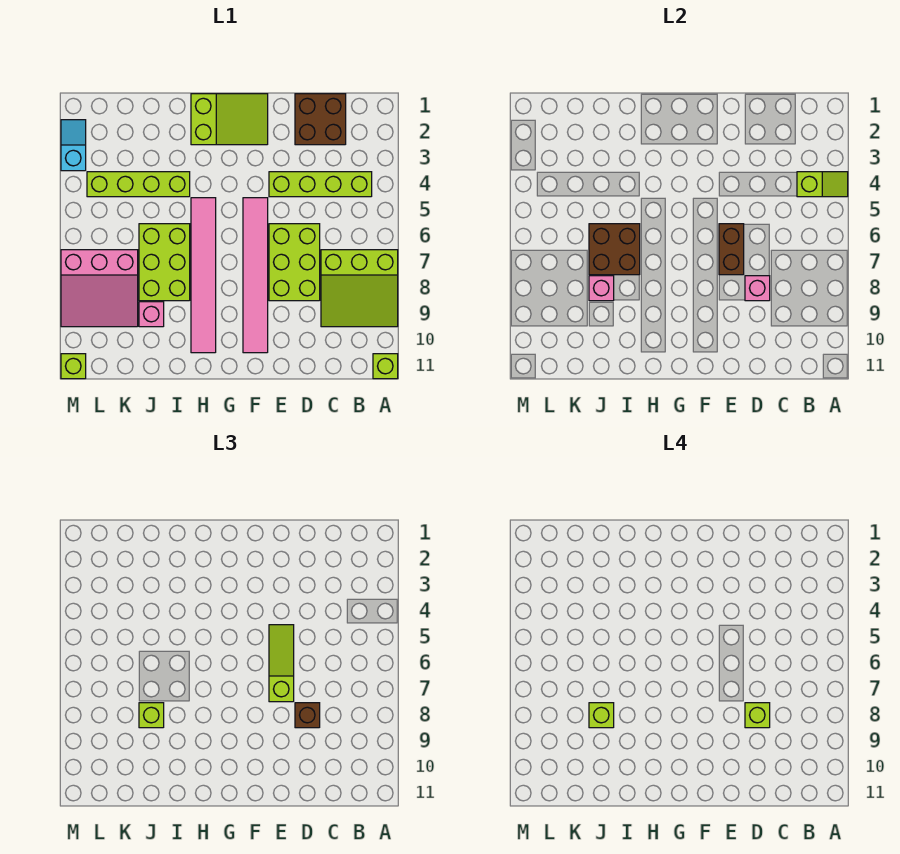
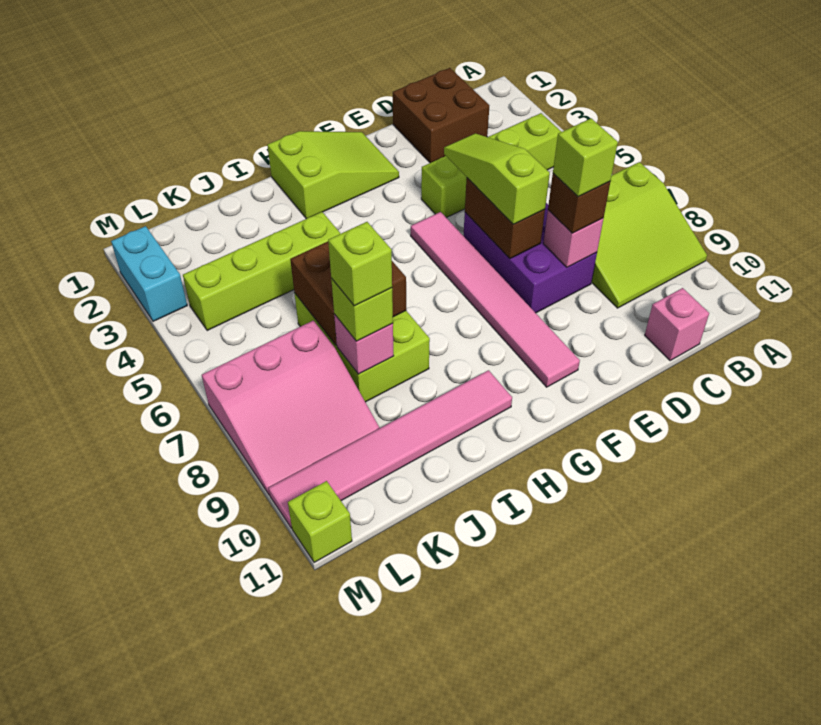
lime slope A4:B4 level 2 top B -> none
lime brick A11 level 1 -> none
lime brick D6:E8 level 1 -> purple brick D6:E8 level 1
pink tile H5:H10 level 1 -> pink tile H10:M10 level 1
pink brick J9 level 1 -> pink brick C11 level 1
cyan slope M2:M3 level 1 top 3 -> cyan brick M2:M3 level 1

